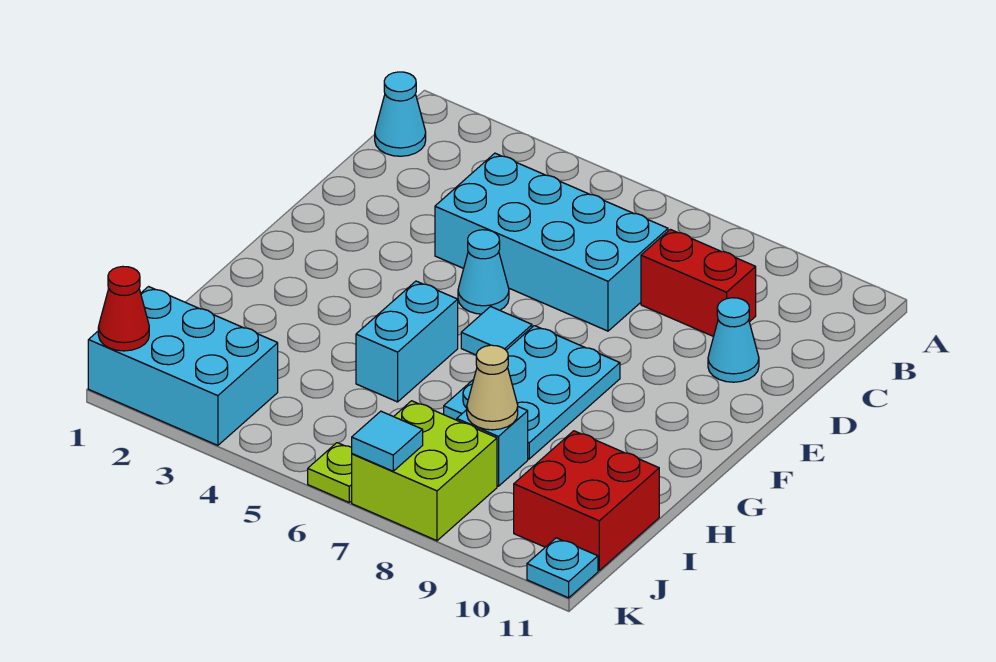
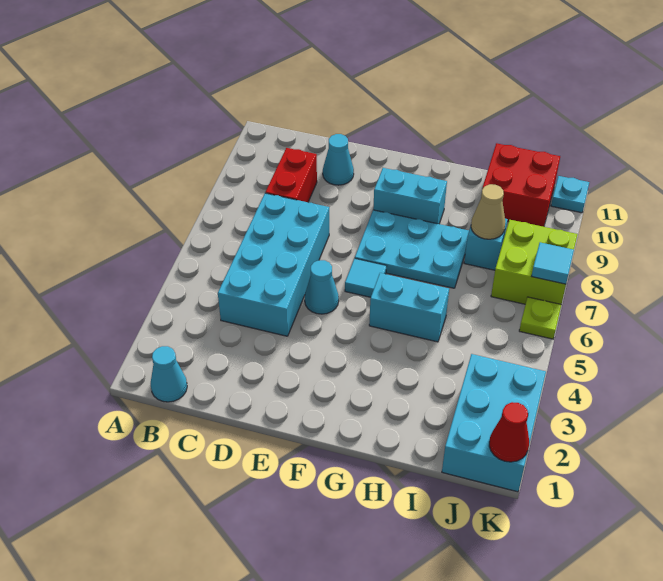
none -> cyan brick F9:G9 level 1

